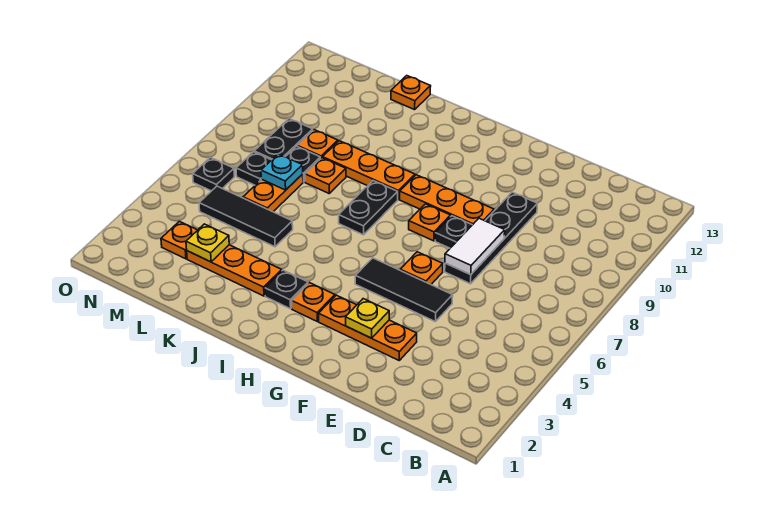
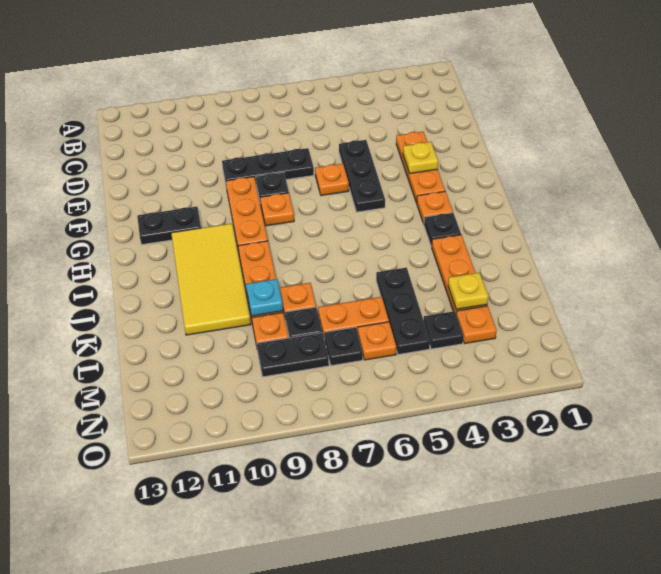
black tile E5:G5 level 1 -> black plate E5:G5 level 1
black plate E7:E10 level 1 -> black plate E7:E9 level 1
white tile E7:E8 level 2 -> none
none -> yellow tile H10:K11 level 1
black plate I7:I8 level 1 -> black plate G11:G12 level 1
black tile K5:M5 level 1 -> black plate K5:M5 level 1
orange plate K13 level 1 -> orange plate M6 level 1
cyan plate L7 level 2 -> cyan plate K9 level 2
black plate N6 level 1 -> black plate M4 level 1

